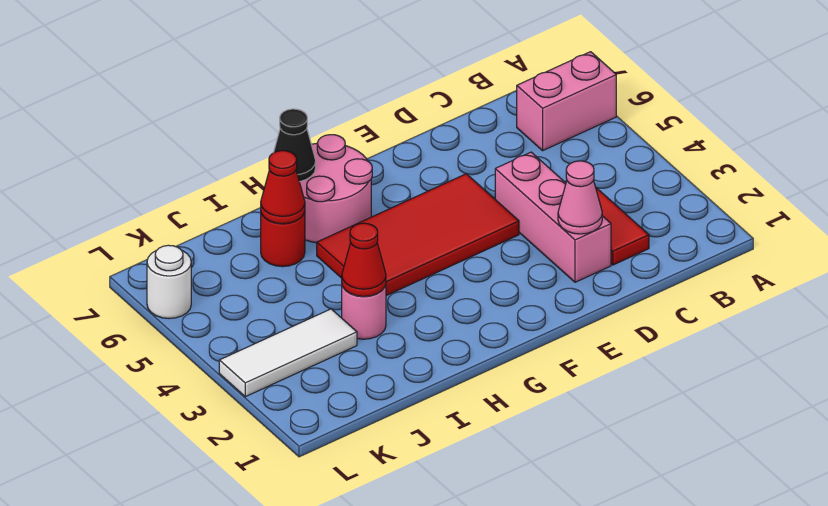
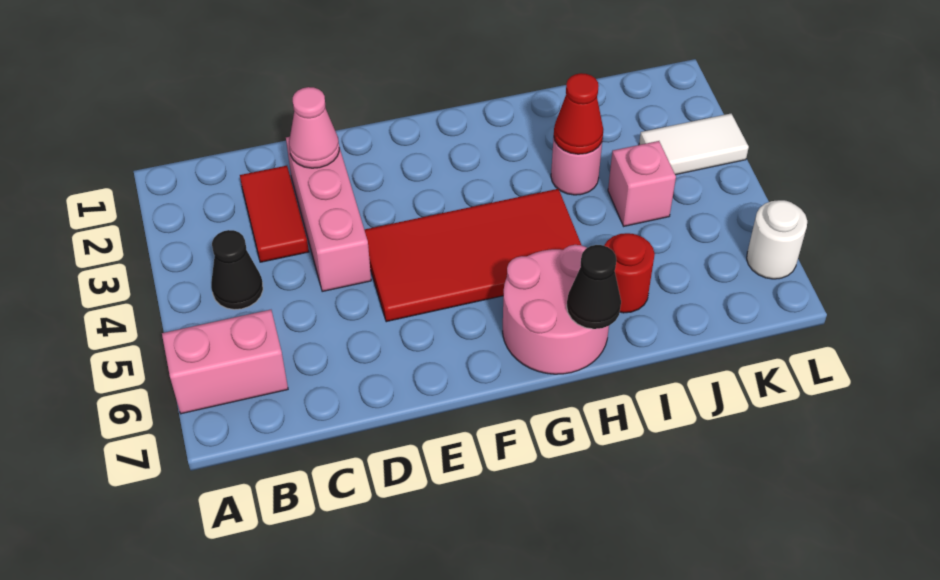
none -> black cone B4 level 1
red cone I6 level 2 -> none
white tile J3:L3 level 1 -> white tile K3:L3 level 1
none -> pink brick J4 level 1

